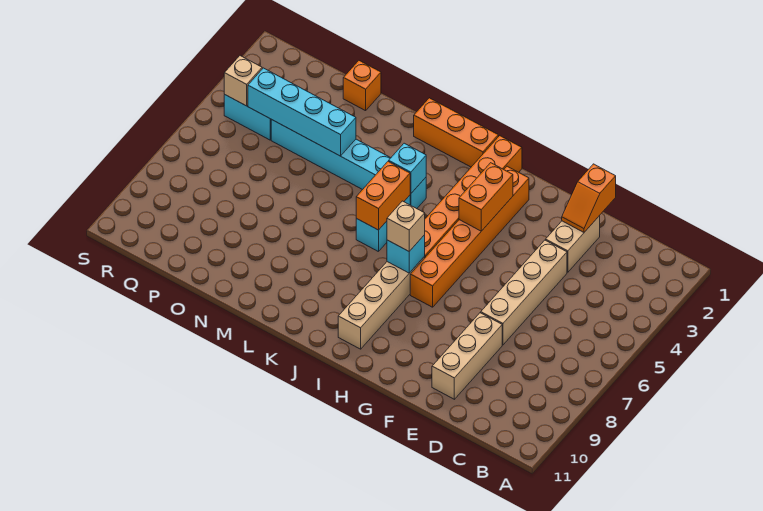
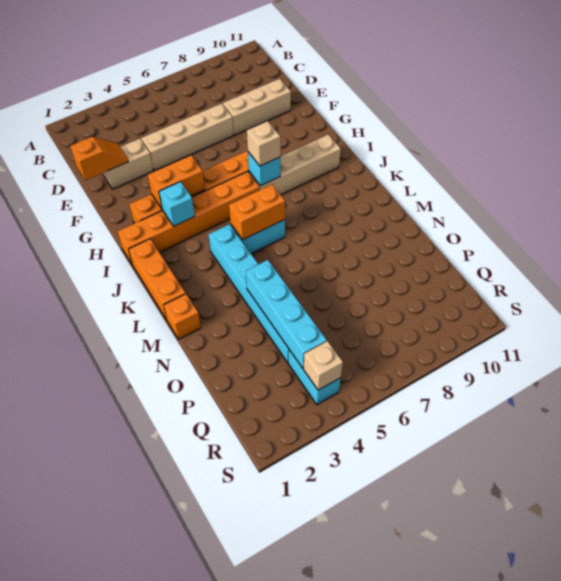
cyan brick K4 level 2 -> cyan brick I3 level 2
orange brick O1 level 1 -> orange brick M1 level 1

